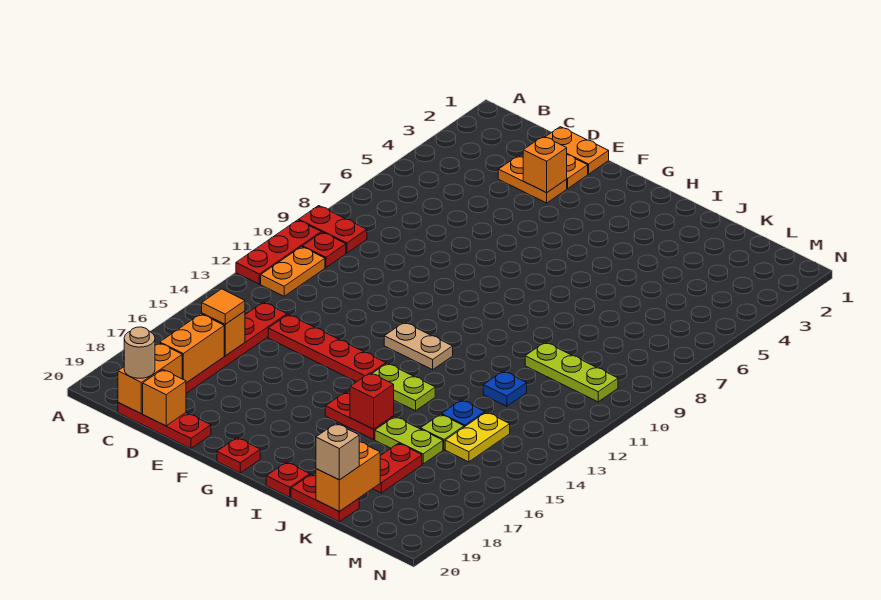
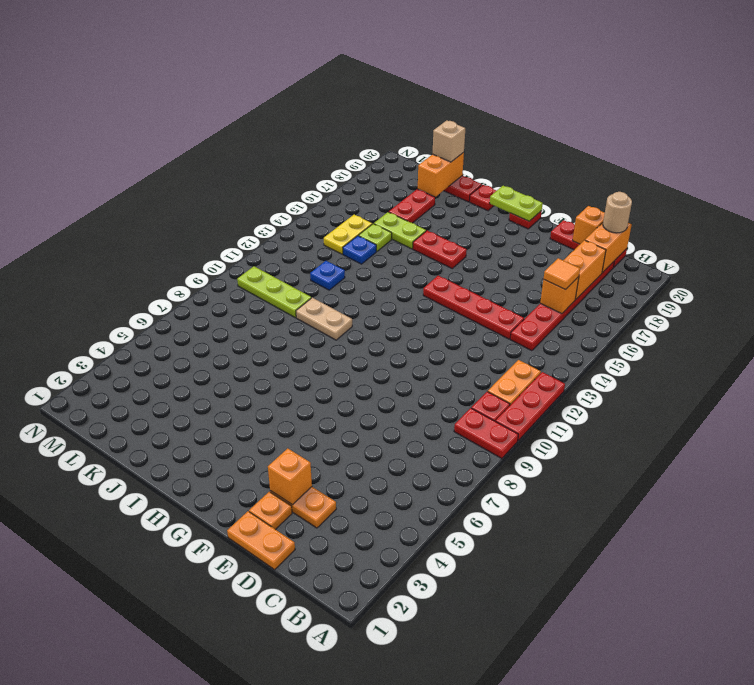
tan plate G12:H12 level 1 -> tan plate I10:J10 level 1
lime plate H14:I14 level 1 -> lime plate G20:H20 level 2
red brick I16 level 2 -> none

